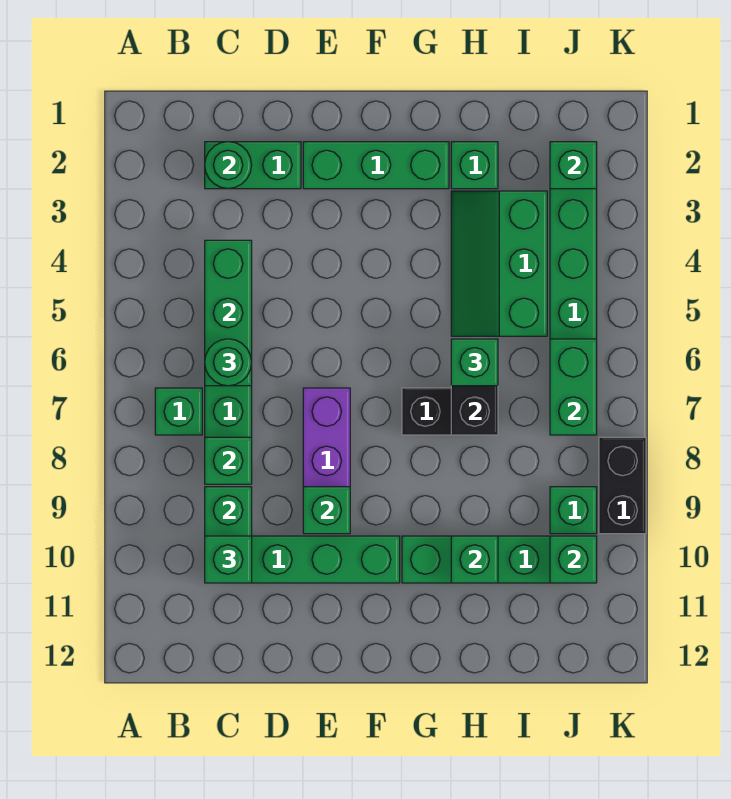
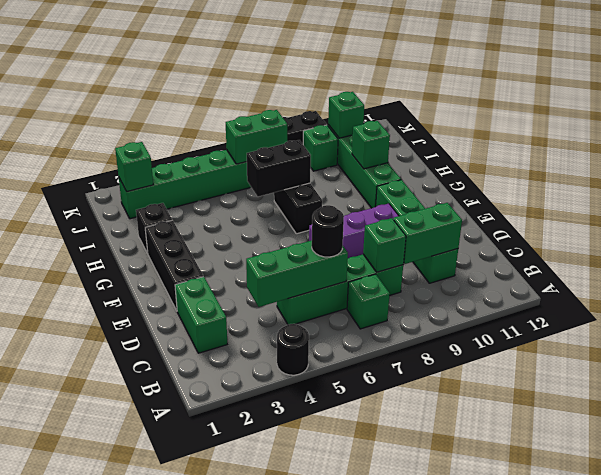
none -> black round brick A4 level 1
green round brick C2 level 2 -> none
green round brick C6 level 3 -> black round brick C6 level 3
green brick C10 level 3 -> none
green brick E2:G2 level 1 -> black brick E2:G2 level 1
green brick E9 level 2 -> none
green brick H2 level 1 -> black brick H2 level 1
green slope H3:I5 level 1 top I -> none
green brick H6 level 3 -> none

